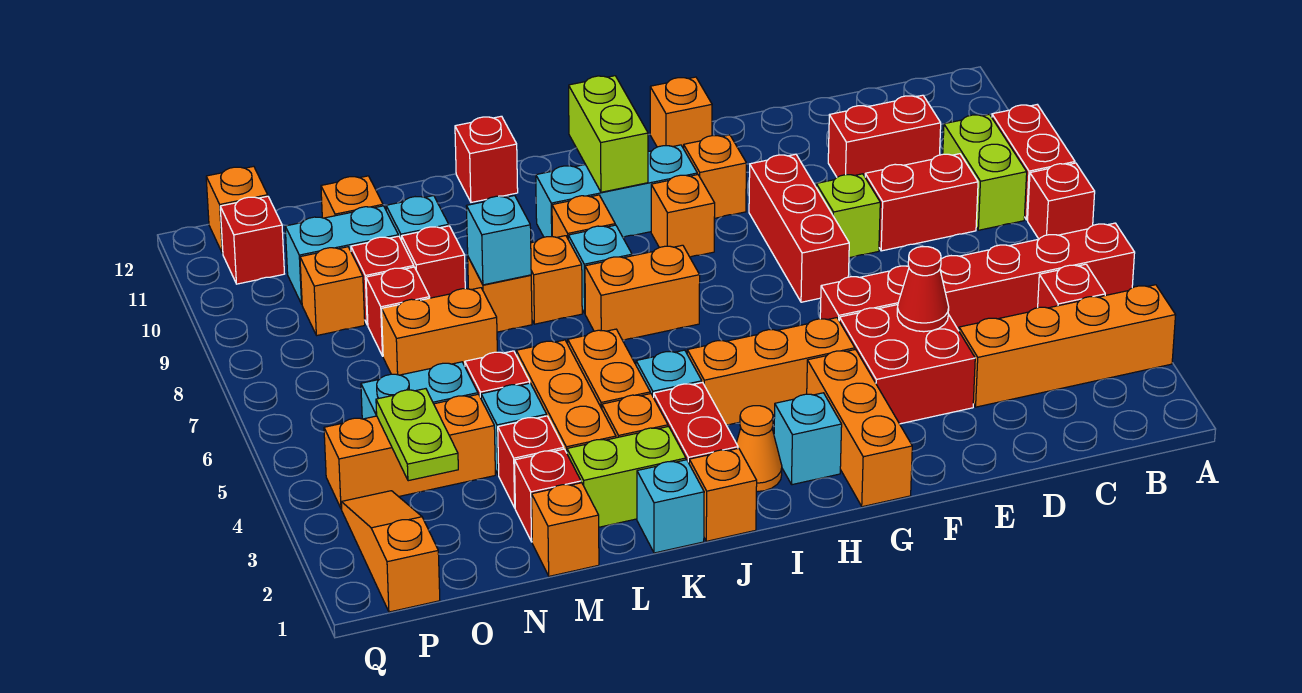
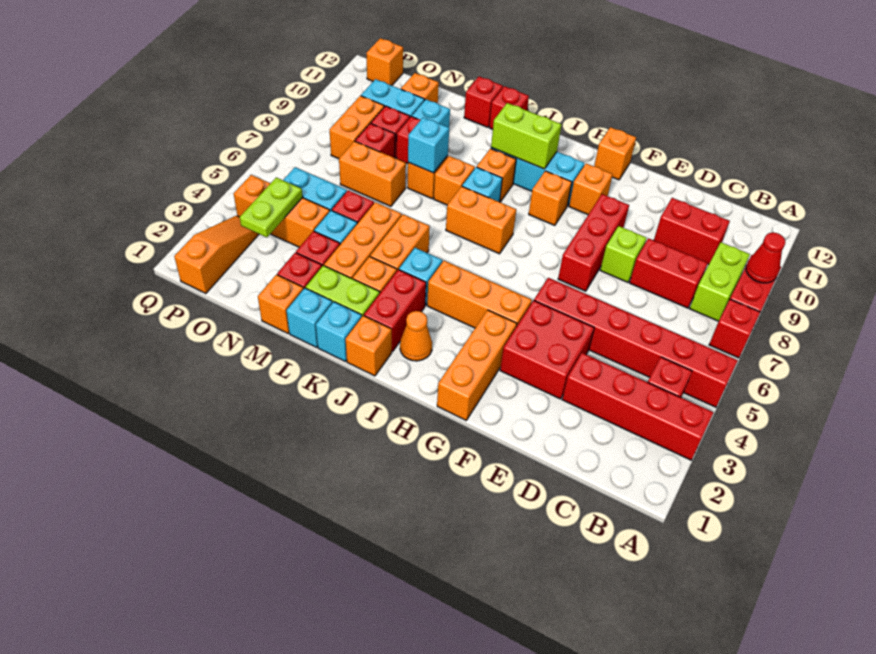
orange brick A3:D3 level 1 -> red brick A3:D3 level 1
red cone E4 level 2 -> red cone A9 level 2
cyan brick H2 level 1 -> cyan brick L1 level 1
lime brick I10:I11 level 2 -> lime brick I10:J10 level 2
orange brick O9 level 1 -> orange brick O8:O9 level 1
red brick P11 level 1 -> red brick L12 level 1

